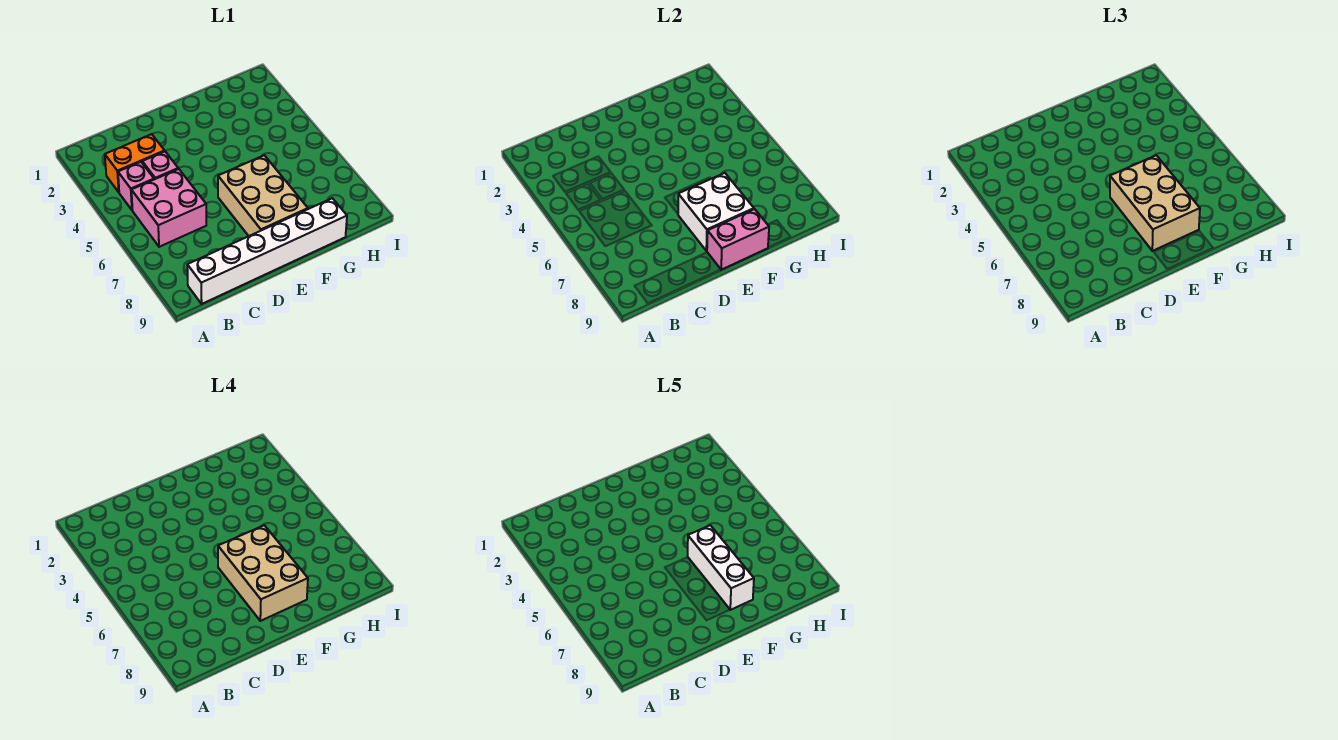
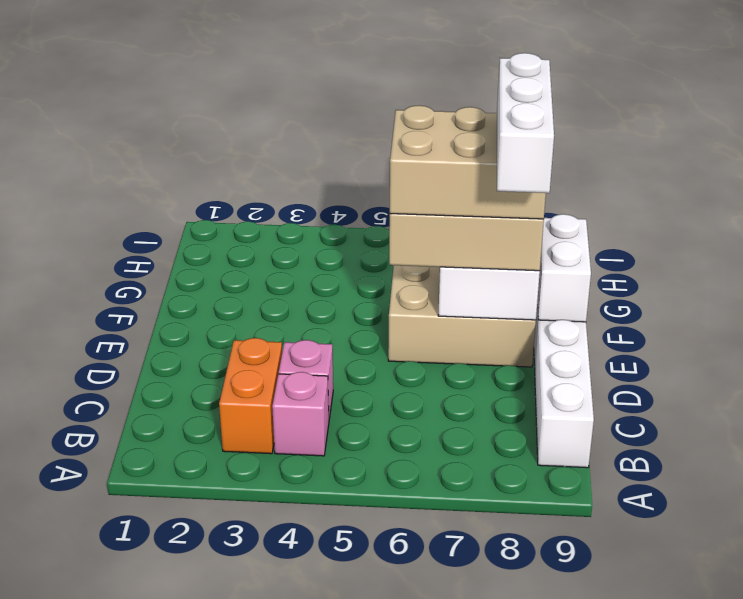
pink brick B5:C6 level 1 -> none
pink brick E9:F9 level 2 -> white brick E9:F9 level 2
white brick F6:F8 level 5 -> white brick D8:F8 level 5

